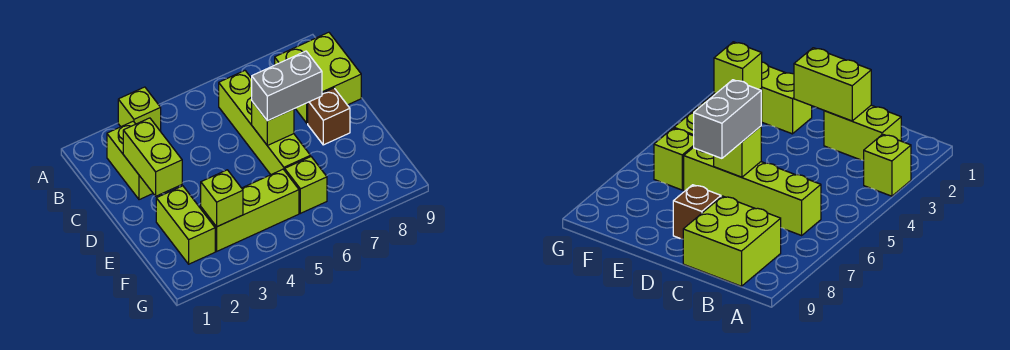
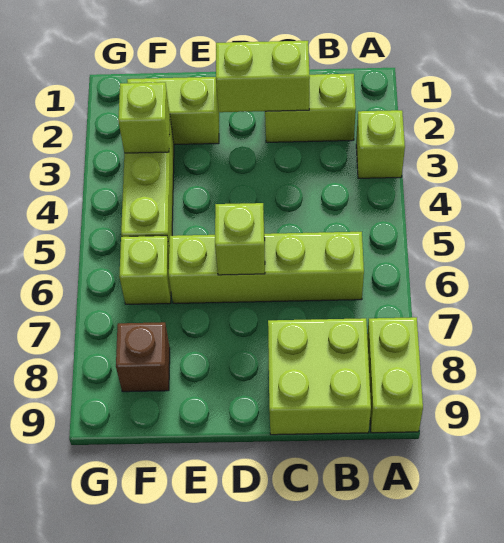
none -> lime brick A8:A9 level 1
grey brick D6:D7 level 3 -> none
brown brick D8 level 1 -> brown brick F8 level 1

